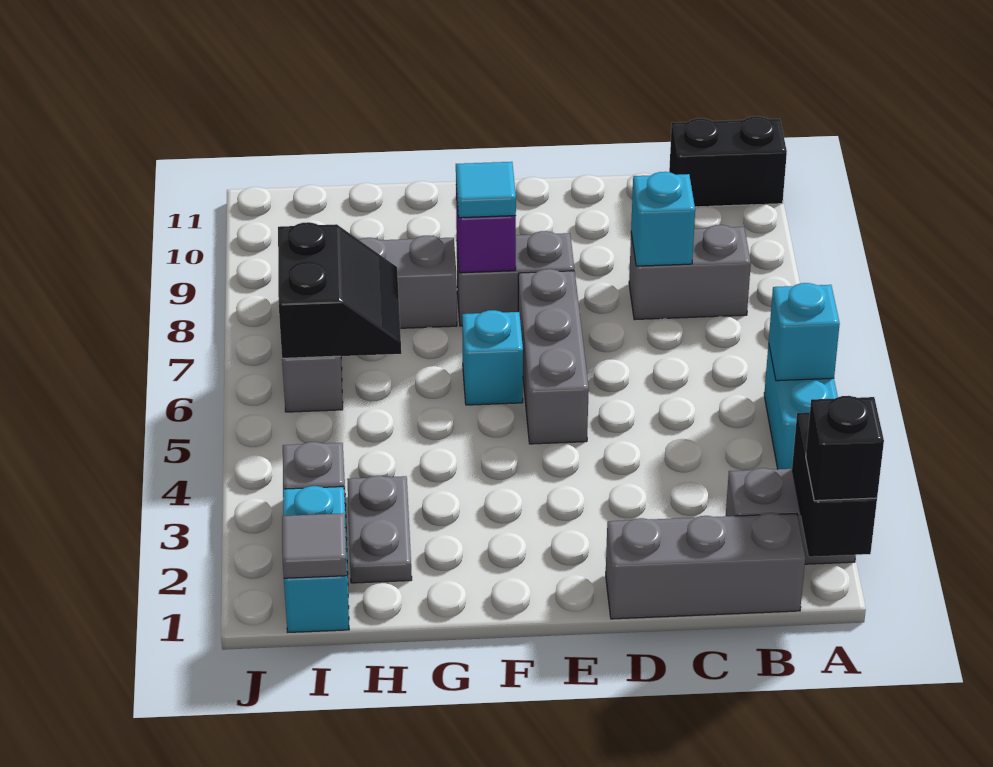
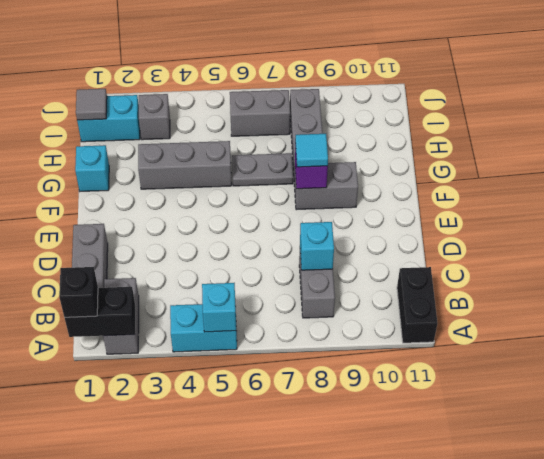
grey brick E5:E7 level 1 -> grey brick G3:G5 level 1
grey brick E8:F8 level 1 -> grey brick F8:F9 level 1
cyan brick F6 level 1 -> cyan brick G1 level 1
grey plate H2:H3 level 1 -> grey plate G6:G7 level 1
black slope H6:I7 level 2 top I -> none

